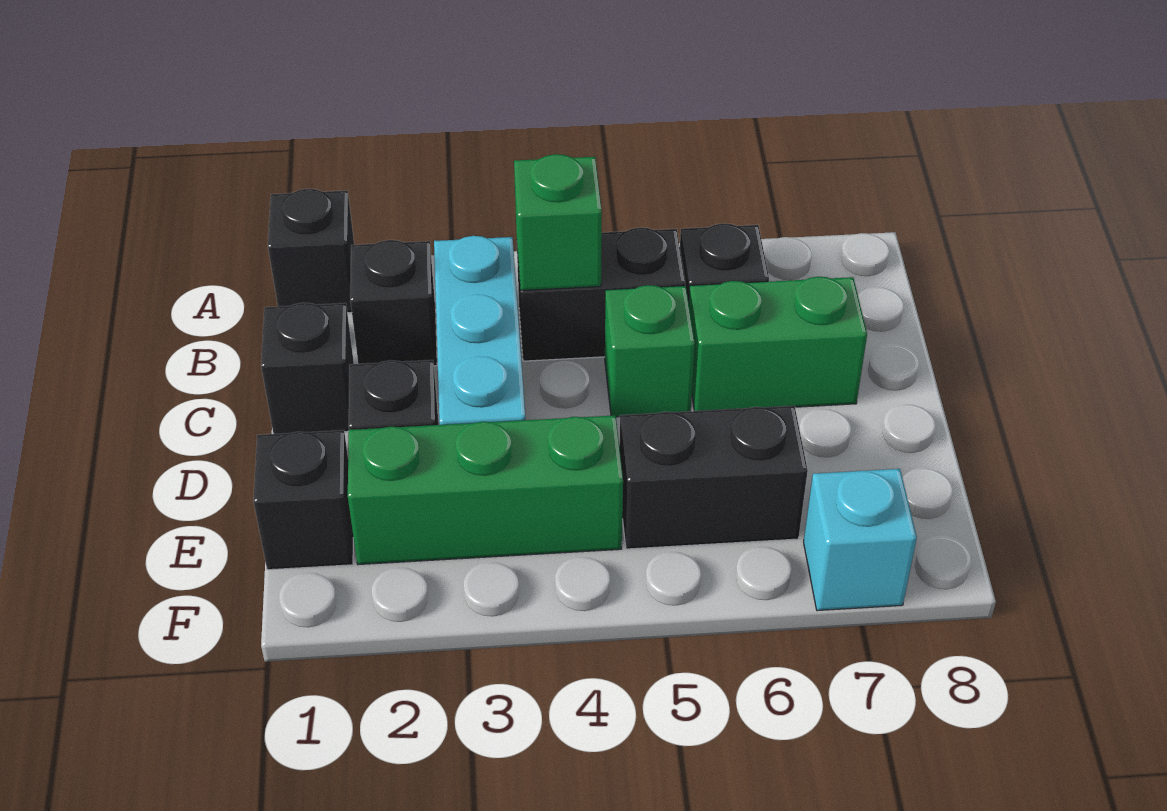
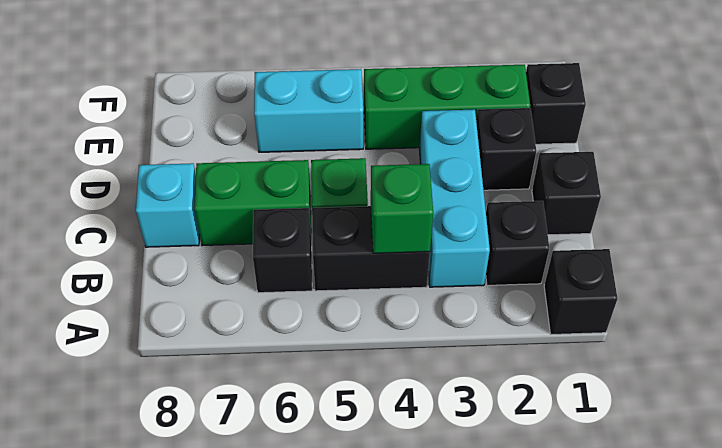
black brick E5:E6 level 1 -> cyan brick E5:E6 level 1
cyan brick F7 level 1 -> cyan brick C8 level 1

